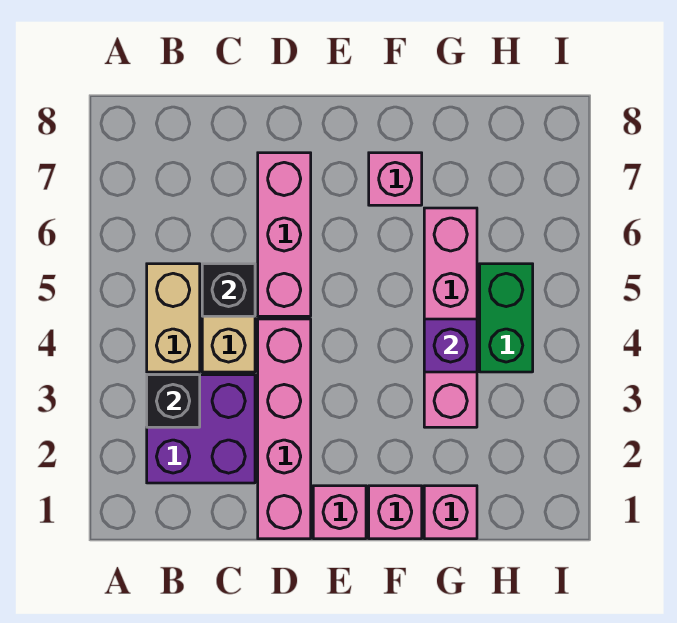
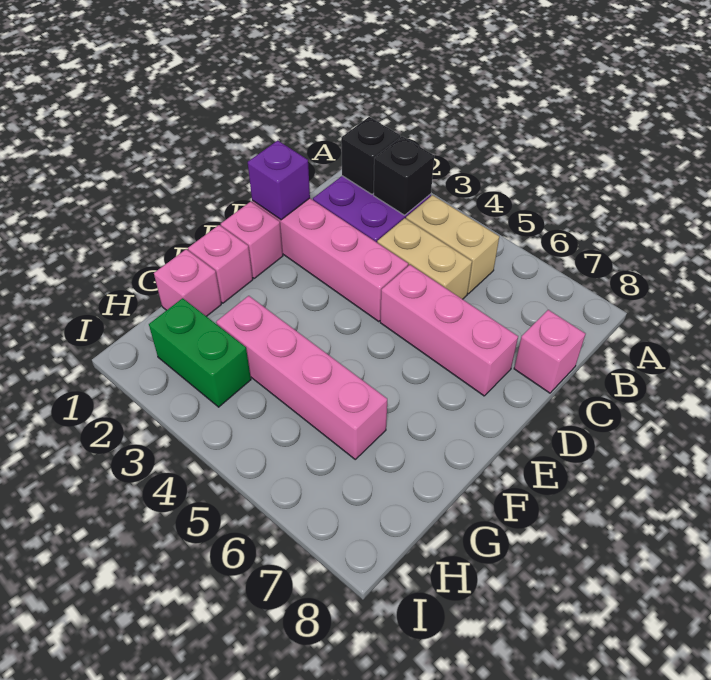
black brick C5 level 2 -> black brick B2 level 2
pink brick F7 level 1 -> pink brick C8 level 1
purple brick G4 level 2 -> purple brick D1 level 2
green brick H4:H5 level 1 -> green brick H2:H3 level 1

